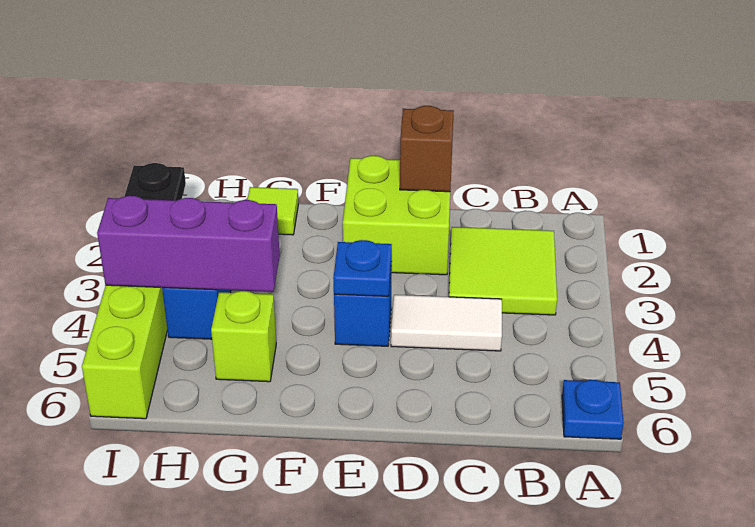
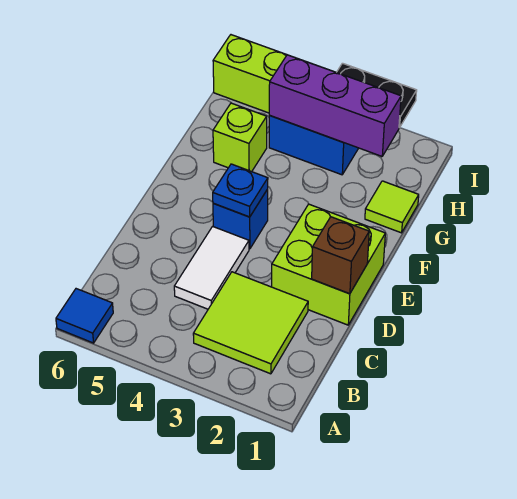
blue plate A6 level 1 -> blue tile A6 level 1
purple brick G4:I4 level 2 -> purple brick H2:H4 level 2

